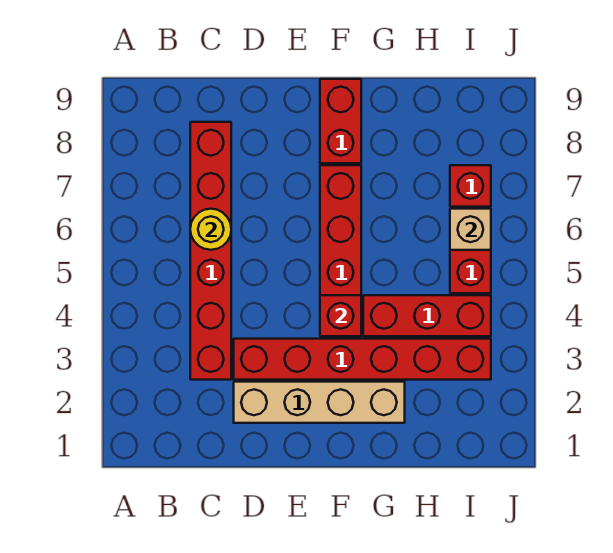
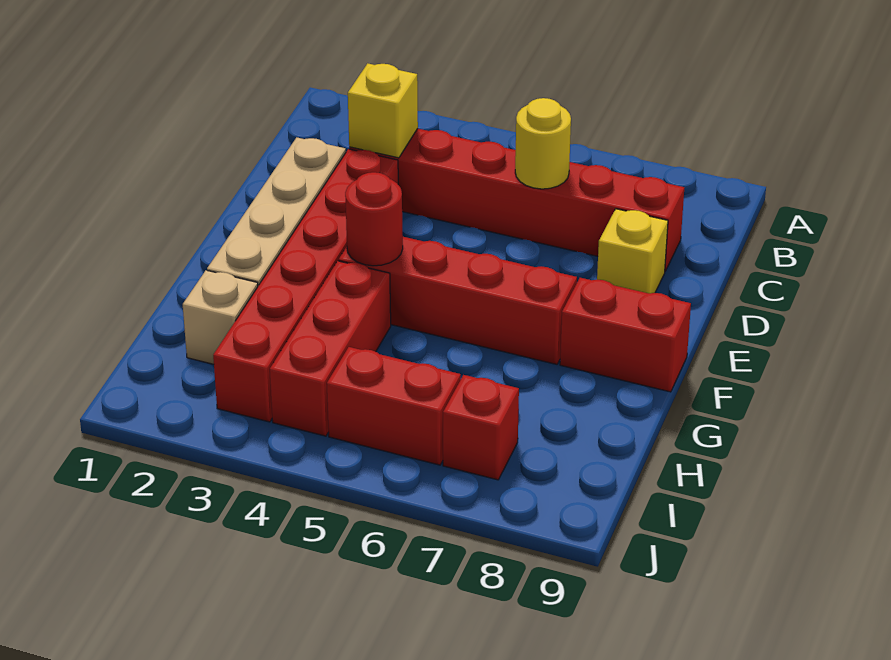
none -> yellow brick C3 level 2
none -> yellow brick D8 level 1
red brick F4 level 2 -> red round brick F4 level 2
tan brick I6 level 2 -> tan brick H2 level 1

